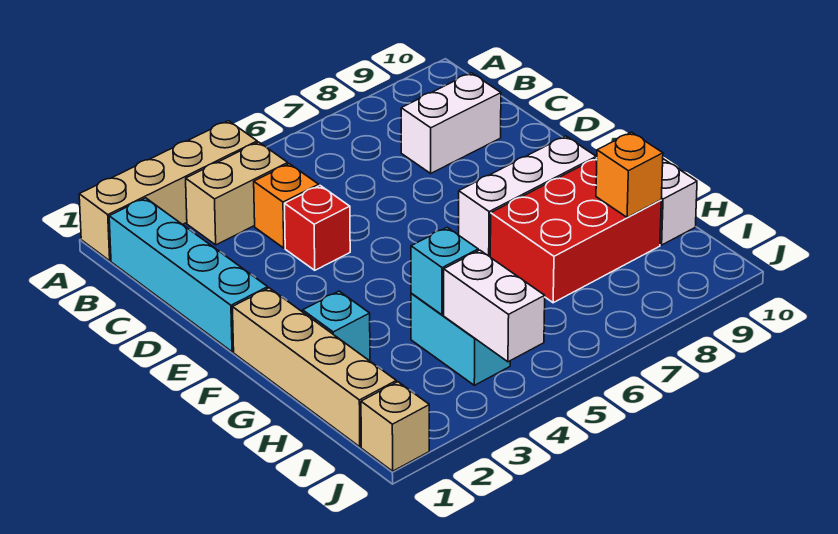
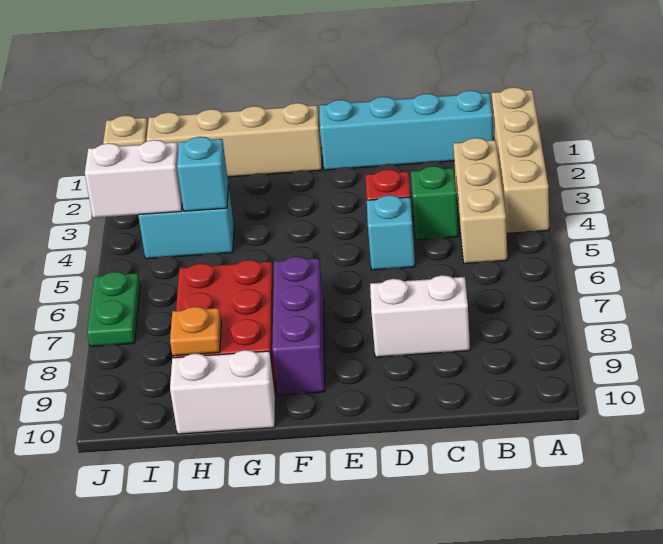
tan brick B3:B4 level 1 -> tan brick B3:B5 level 1
orange brick C4 level 1 -> green brick C4 level 1
white brick C8:C9 level 1 -> white brick C8:D8 level 1
white brick F7:F9 level 1 -> purple brick F7:F9 level 1
cyan brick G2 level 1 -> cyan brick D5 level 1
orange brick H9 level 2 -> orange plate H9 level 2
none -> green plate J6:J7 level 1

